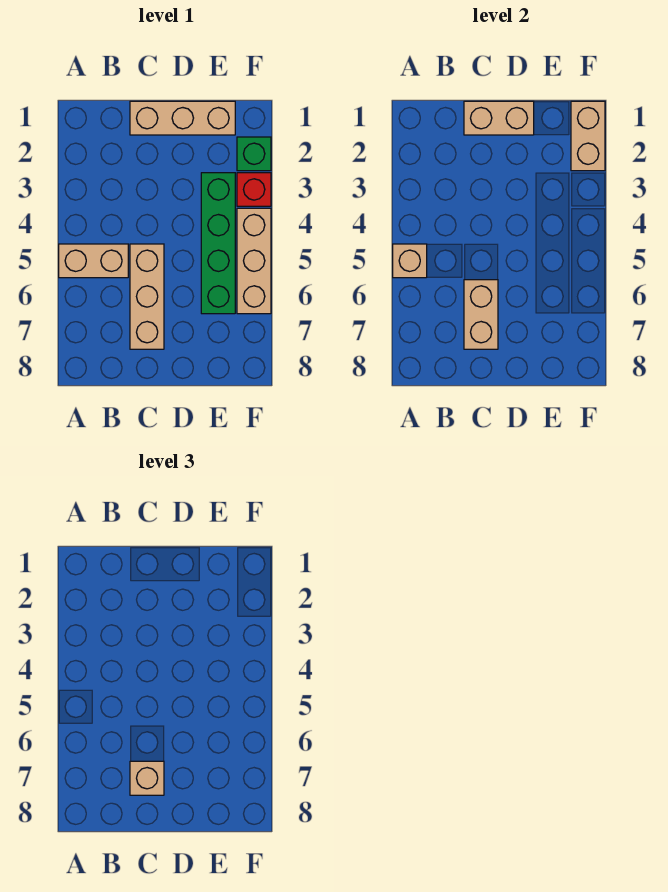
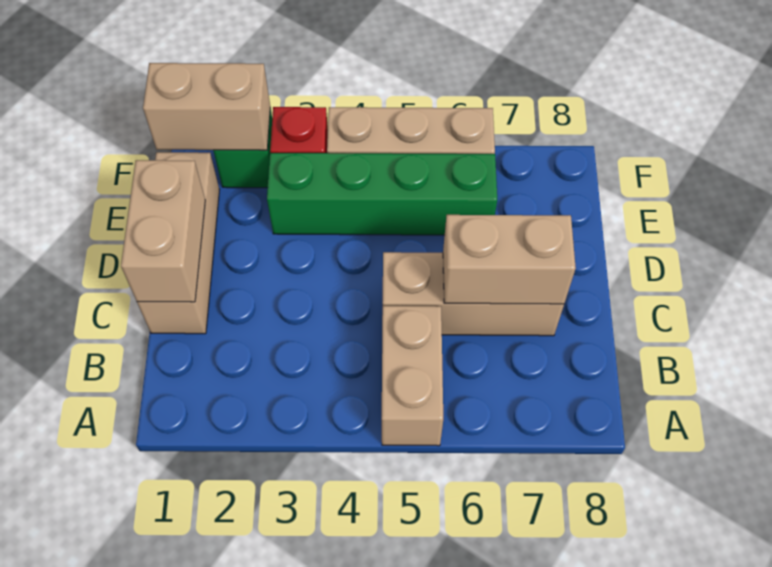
tan brick A5 level 2 -> none
tan brick C7 level 3 -> none

